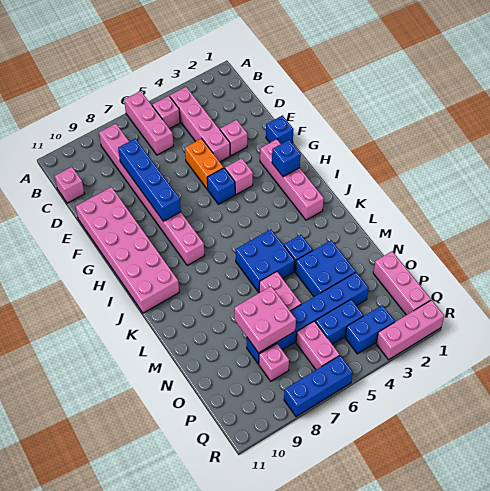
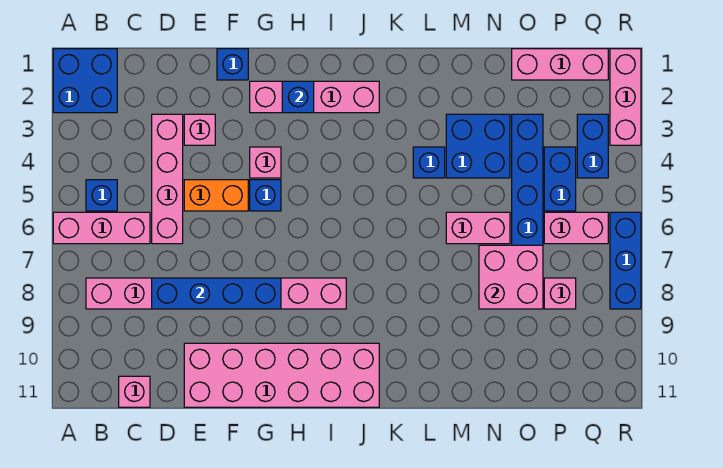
pink brick B4:E4 level 1 -> pink brick D3:D6 level 1
pink brick B5 level 1 -> blue brick B5 level 1
blue brick K5:L6 level 1 -> blue brick A1:B2 level 1

